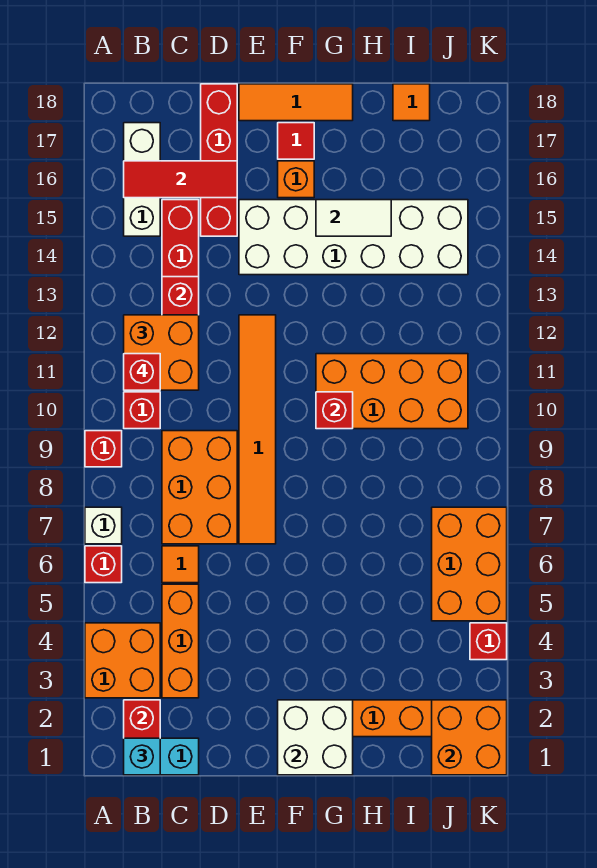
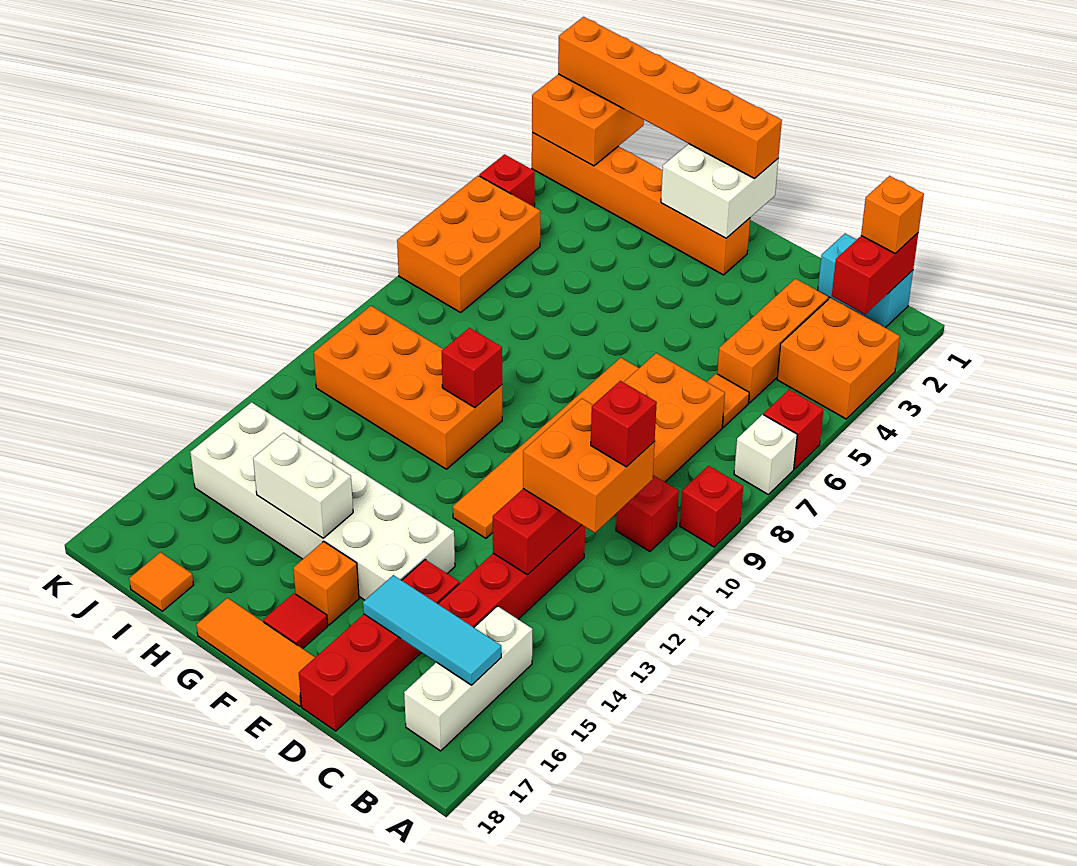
cyan brick B1 level 3 -> orange brick B1 level 3
red tile B16:D16 level 2 -> cyan tile B16:D16 level 2
none -> orange brick F1:K1 level 3
white tile G15:H15 level 2 -> white brick G15:H15 level 2

